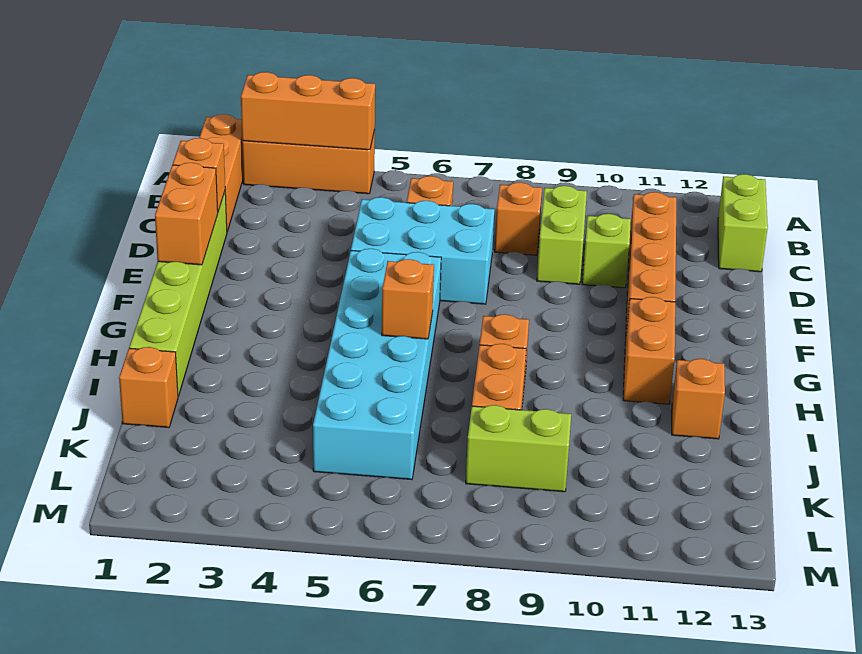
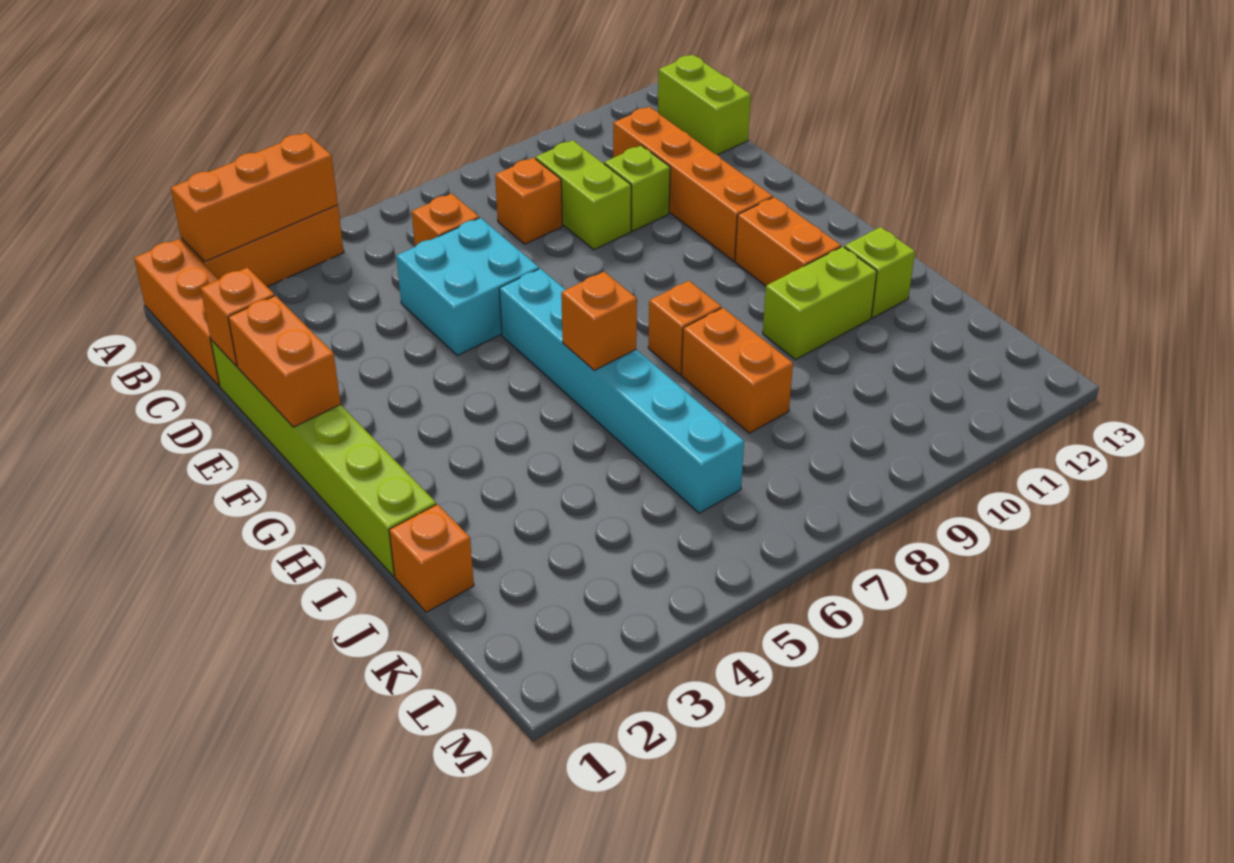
cyan brick D5:E7 level 1 -> cyan brick D5:E6 level 1
cyan brick F5:K6 level 1 -> cyan brick F6:K6 level 1
orange brick I12 level 1 -> lime brick I12 level 1
lime brick K8:K9 level 1 -> lime brick I10:I11 level 1

